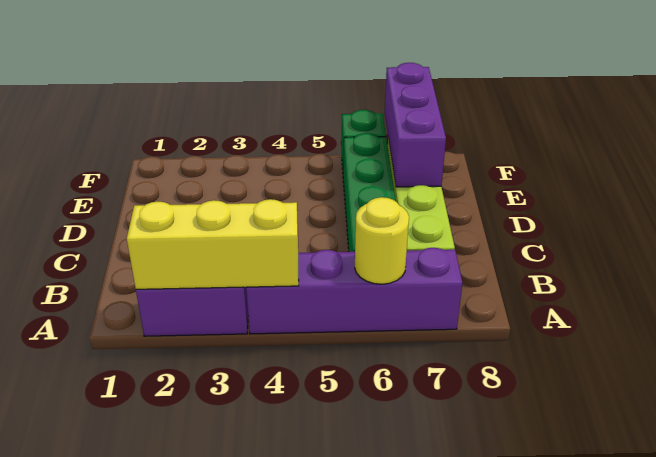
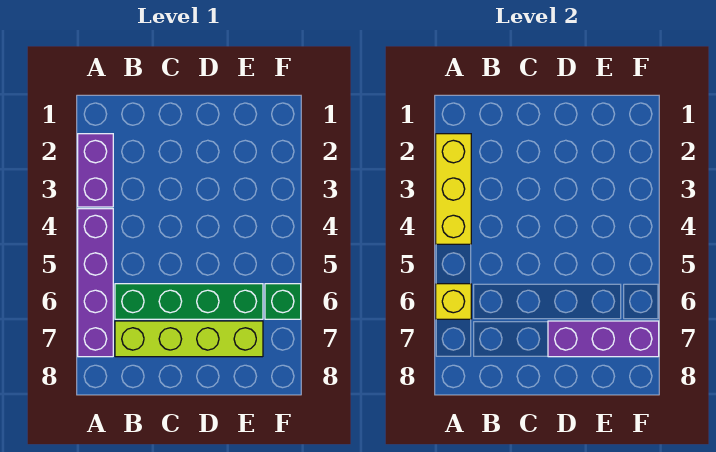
yellow round brick A6 level 2 -> yellow brick A6 level 2

